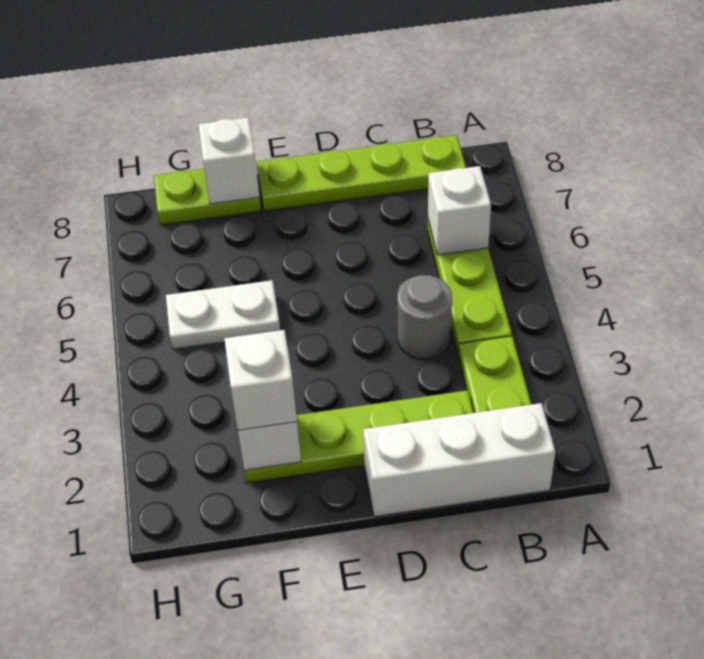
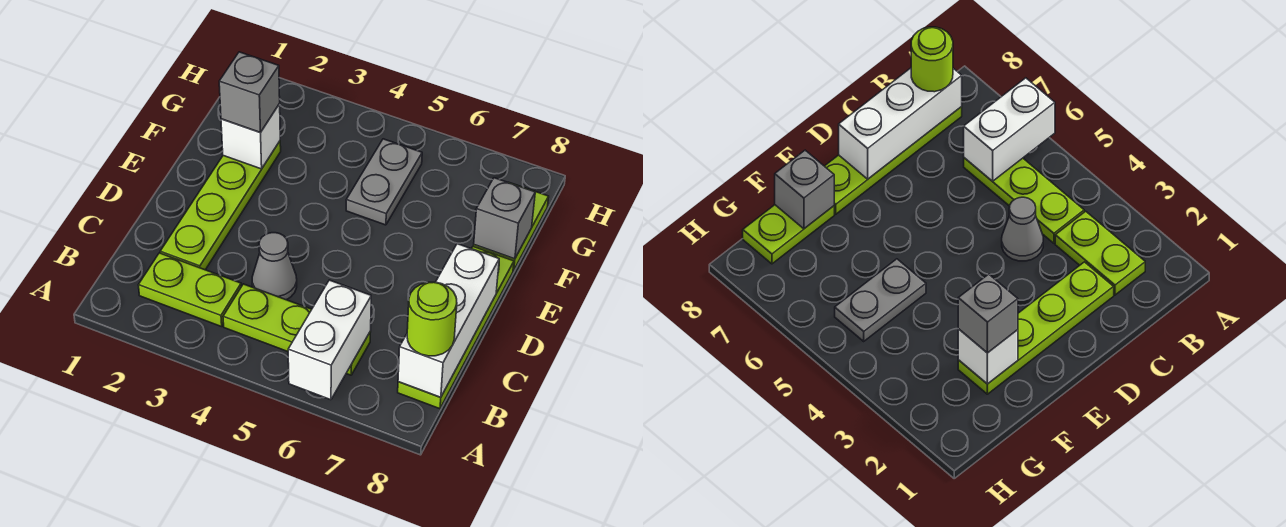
white brick B1:D1 level 1 -> white brick B8:D8 level 2
white brick B6 level 2 -> white brick A6:B6 level 2
none -> lime round brick B8 level 3
grey round brick C4 level 1 -> grey cone C4 level 1
white brick F2 level 3 -> grey brick F2 level 3
white plate F5:G5 level 1 -> grey plate F5:G5 level 1
white brick F8 level 2 -> grey brick F8 level 2

